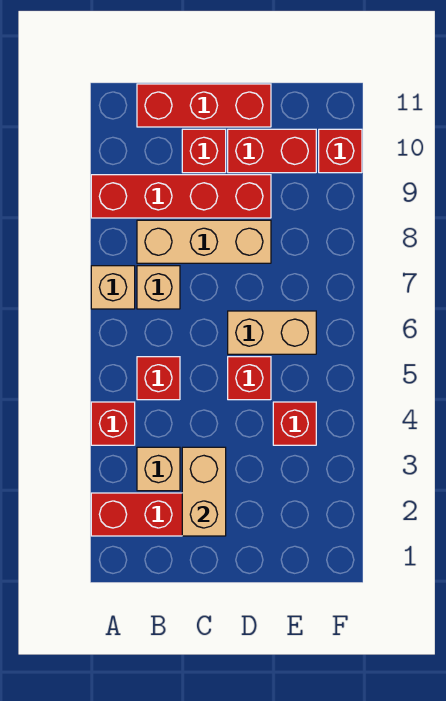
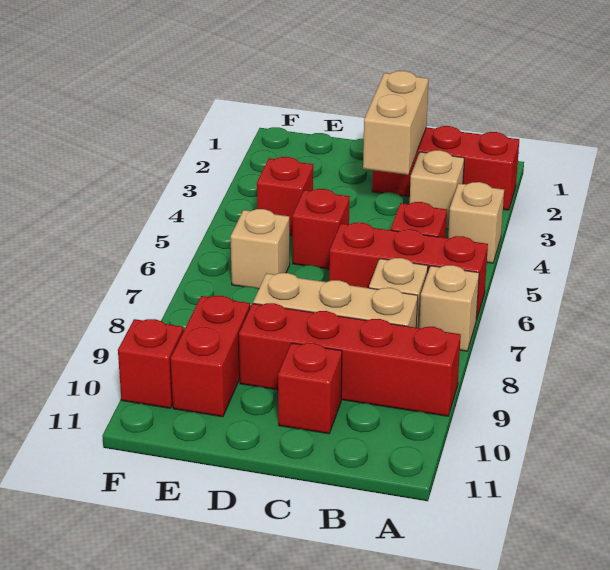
red brick A4 level 1 -> tan brick A4 level 1
red brick B11:D11 level 1 -> red brick A6:C6 level 1
tan brick D6:E6 level 1 -> tan brick E6 level 1
red brick D10:E10 level 1 -> red brick E9:E10 level 1

